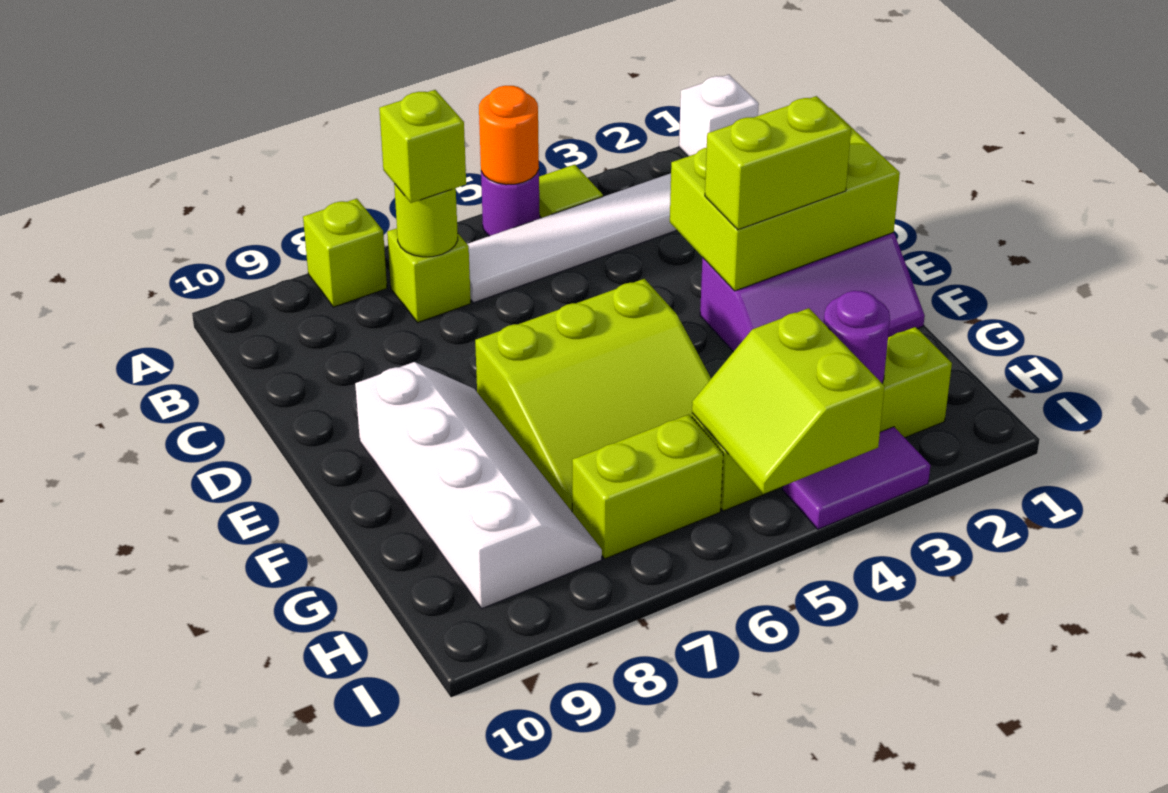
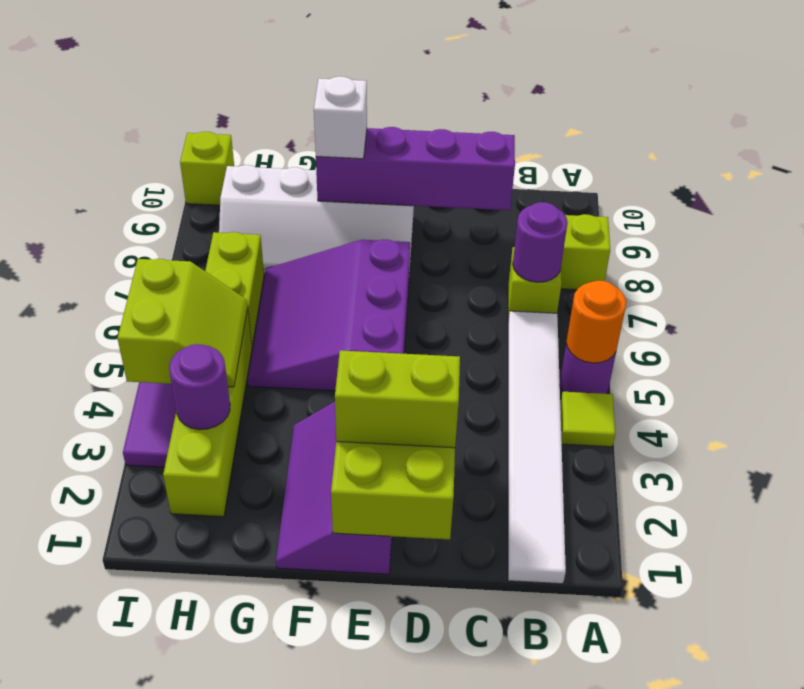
white brick A1 level 1 -> white brick F9 level 3
lime round brick B7 level 2 -> purple round brick B7 level 2
lime brick B7 level 3 -> lime brick I10 level 1
none -> purple brick C9:F9 level 2
lime brick E2:E3 level 3 -> lime brick D2:E2 level 3
lime slope E5:G7 level 1 top E -> purple slope E5:G7 level 1 top E
lime slope H4:I5 level 2 top 4 -> lime slope H4:I5 level 2 top I

